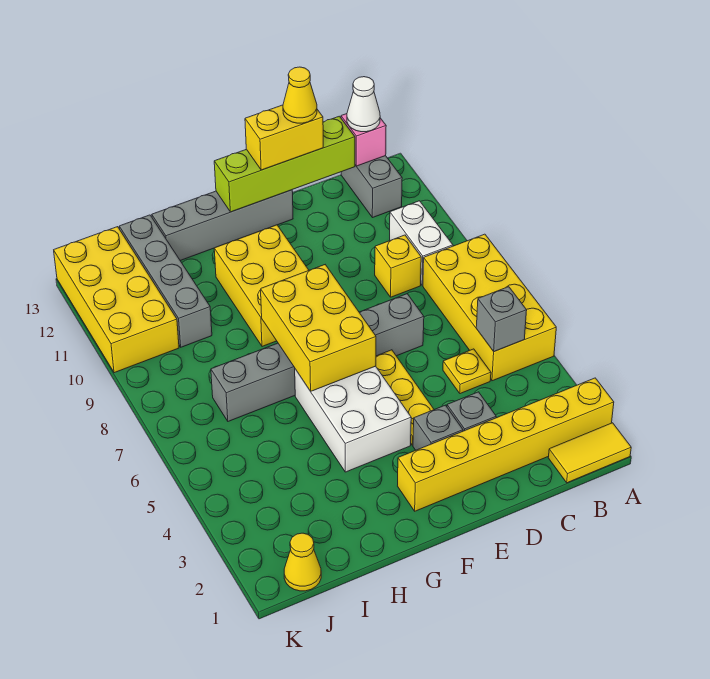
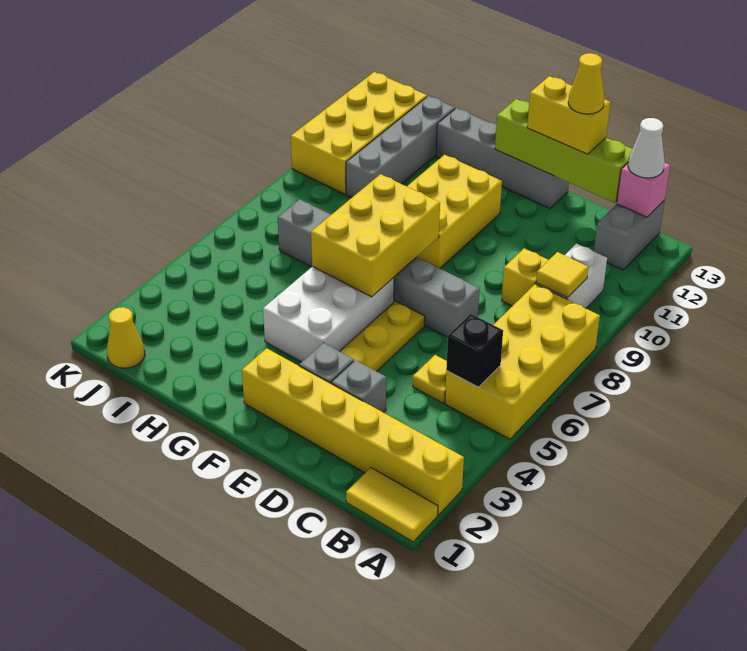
grey brick B5 level 2 -> black brick B5 level 2
none -> yellow tile B9 level 2

